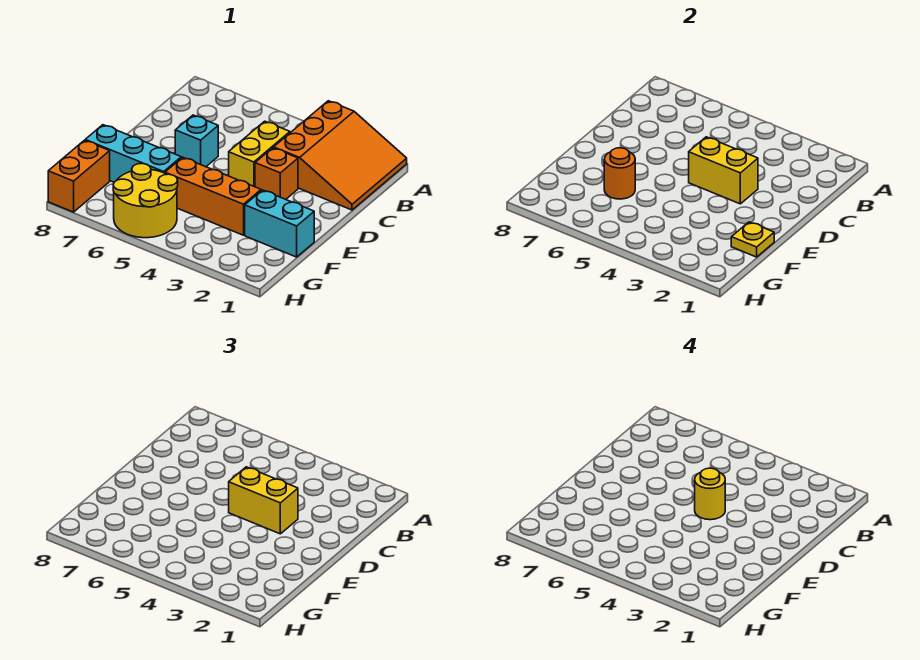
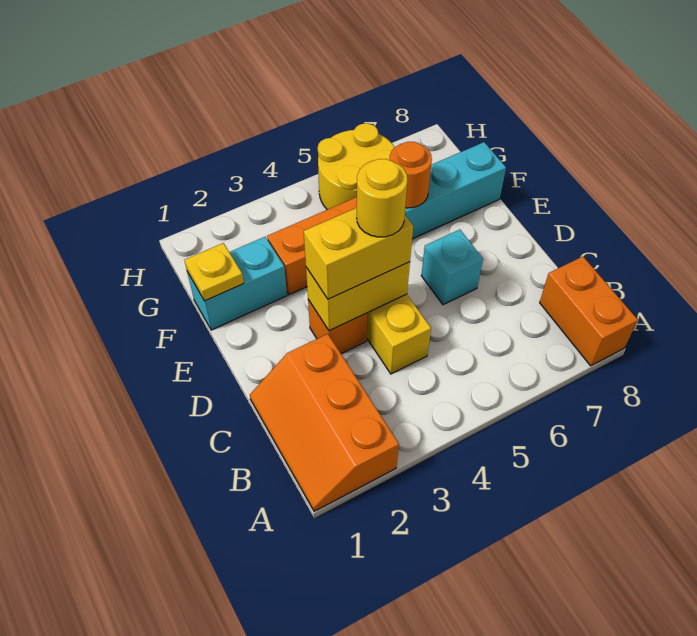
orange slope A1:C3 level 1 top 3 -> orange slope A1:C2 level 1 top 2
orange brick G8:H8 level 1 -> orange brick A8:B8 level 1

